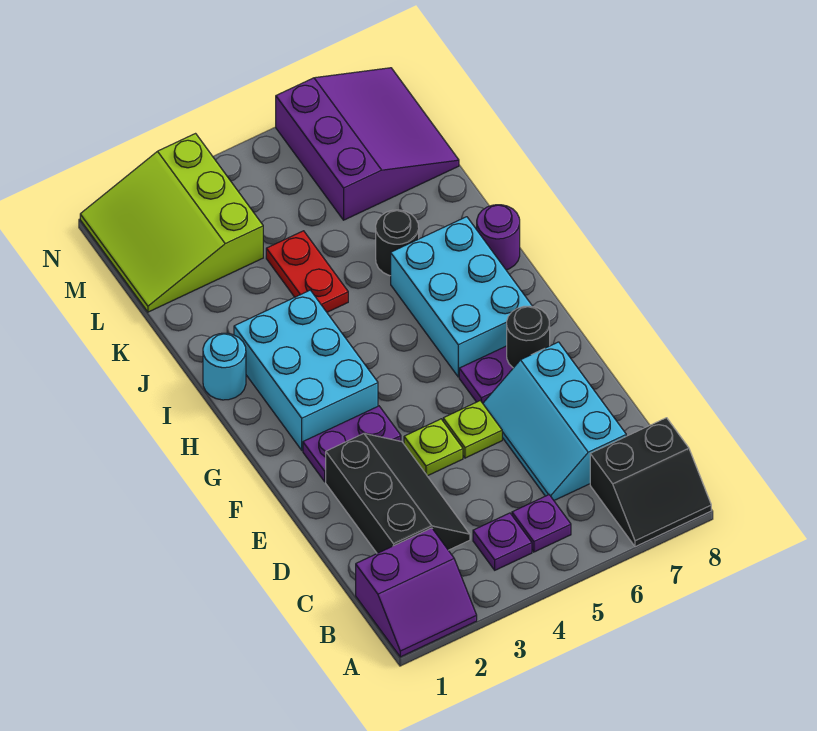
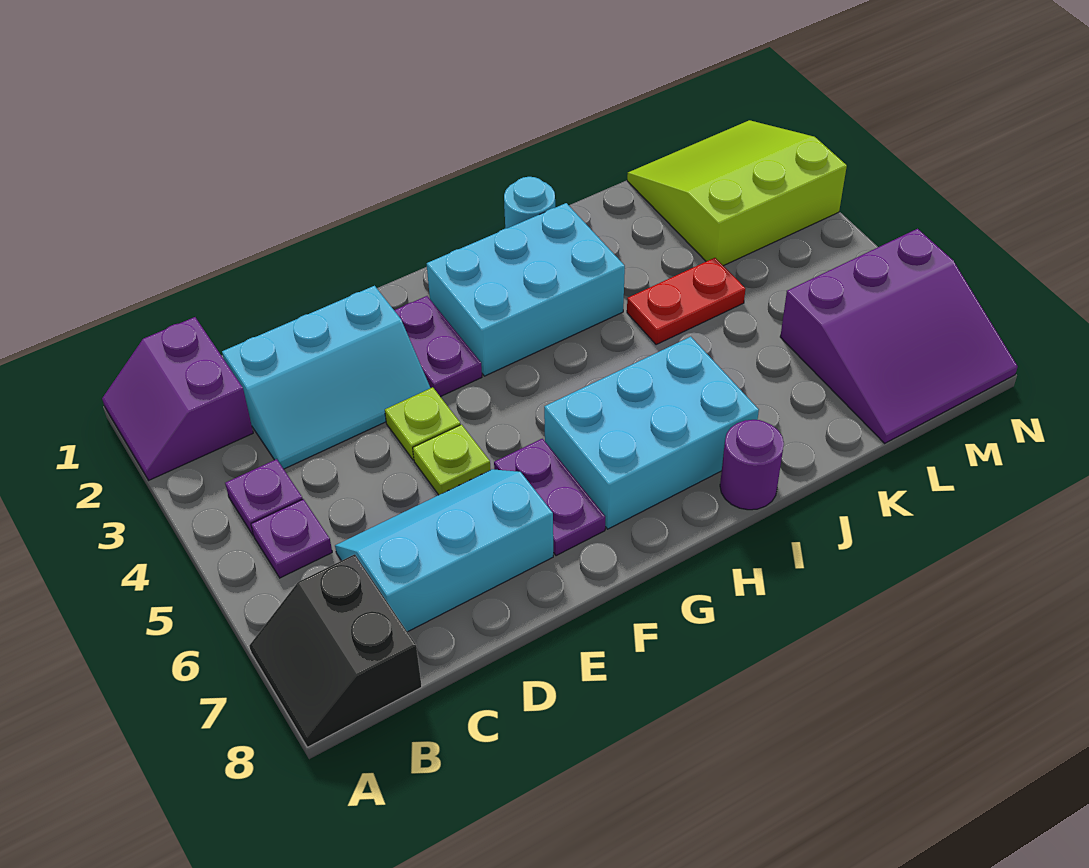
black slope C2:E3 level 1 top 2 -> cyan slope C2:E3 level 1 top 2
black round brick F7 level 2 -> none
black round brick J6 level 1 -> none

